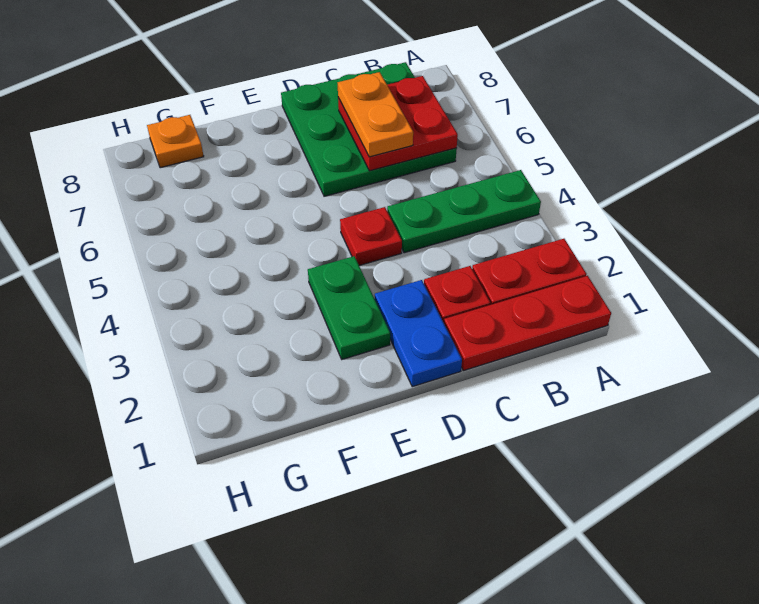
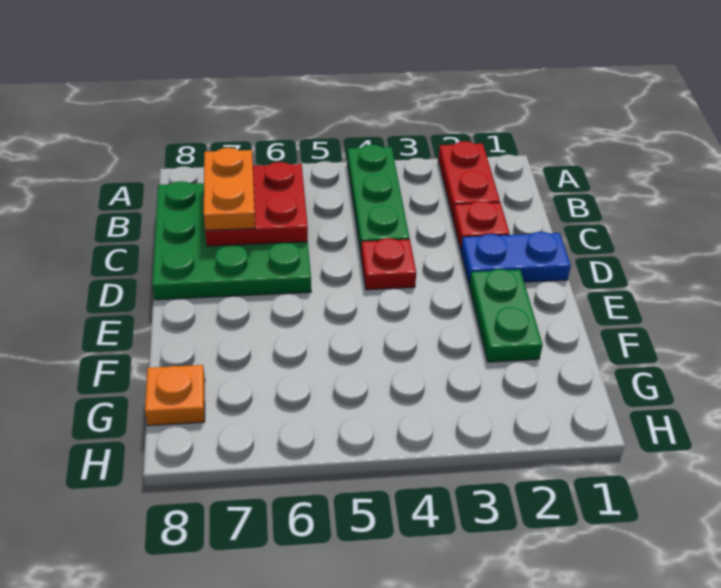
red plate A1:C1 level 1 -> none
orange plate C6:C7 level 3 -> orange plate B7:C7 level 3
green plate E2:E3 level 1 -> green plate E2:F2 level 1

